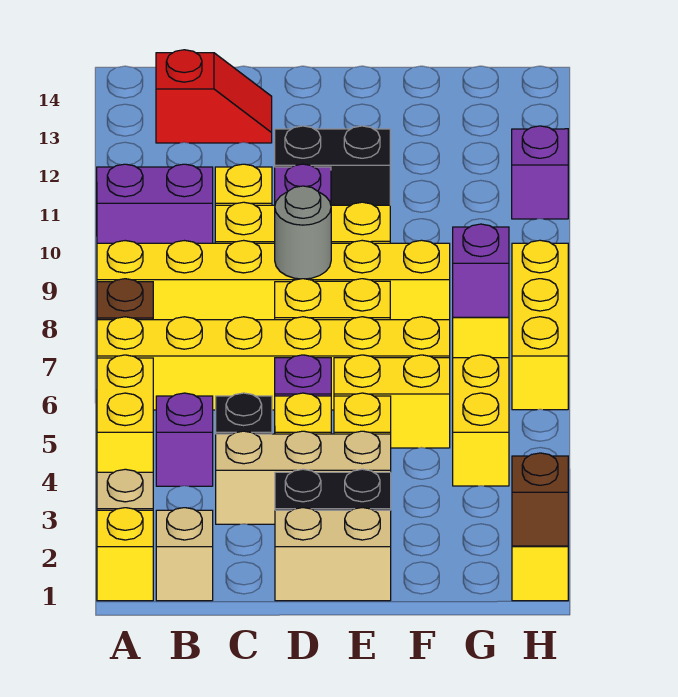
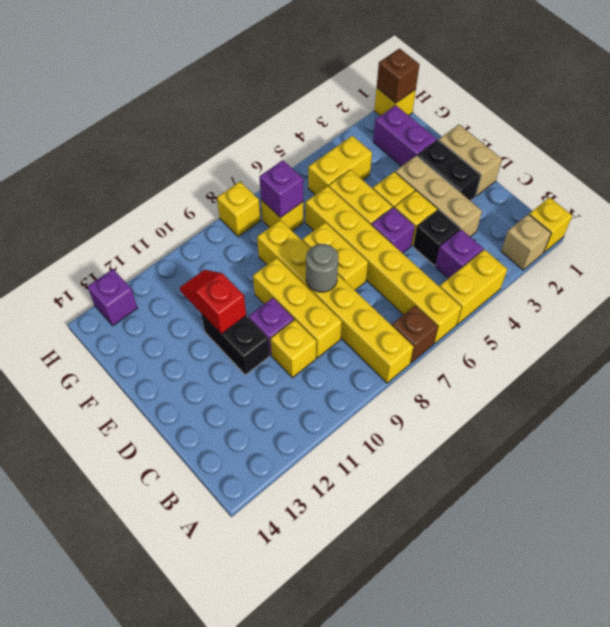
purple brick A10:B10 level 1 -> purple brick F2:G2 level 1
tan brick B1 level 1 -> none
red slope B13:C13 level 1 top B -> red slope E11:F11 level 2 top E
yellow brick H6:H8 level 1 -> yellow brick H8 level 1
purple brick H11 level 1 -> purple brick H13 level 1

